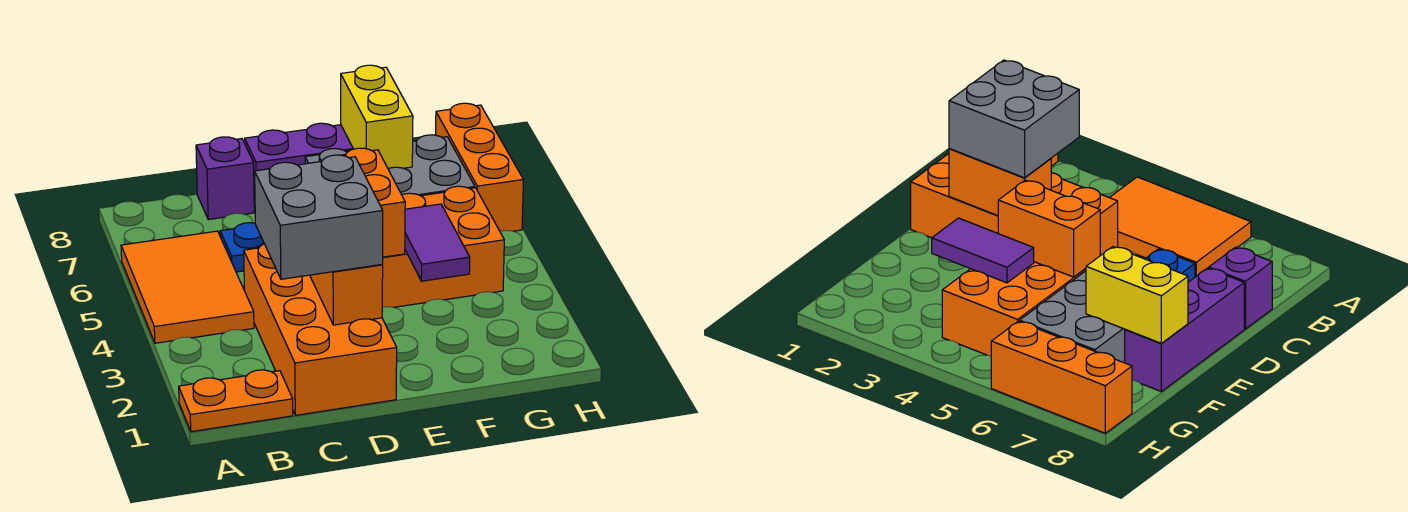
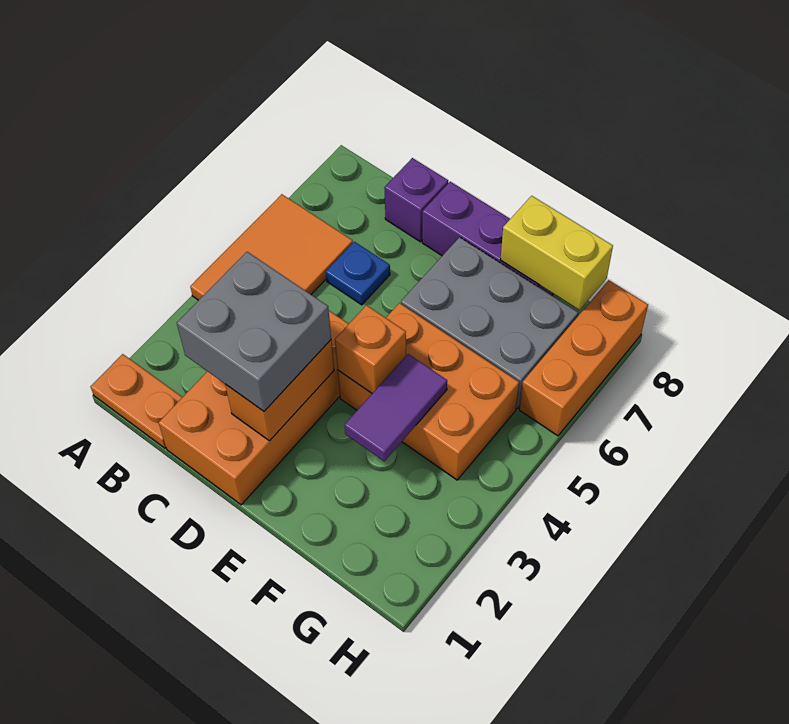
orange brick E4:E5 level 2 -> orange brick E4 level 2
yellow brick F7:F8 level 2 -> yellow brick F8:G8 level 2

